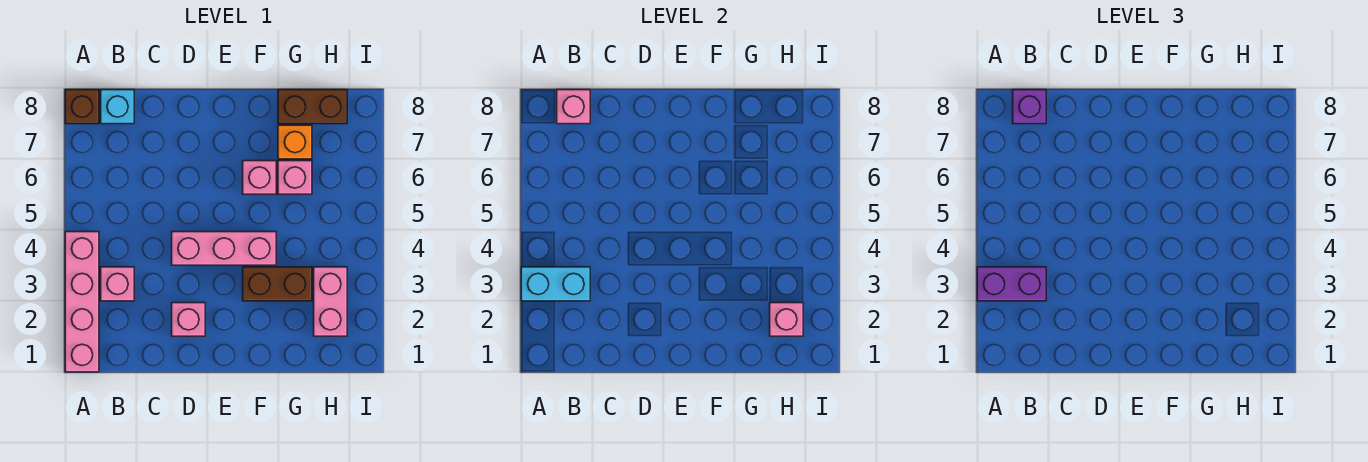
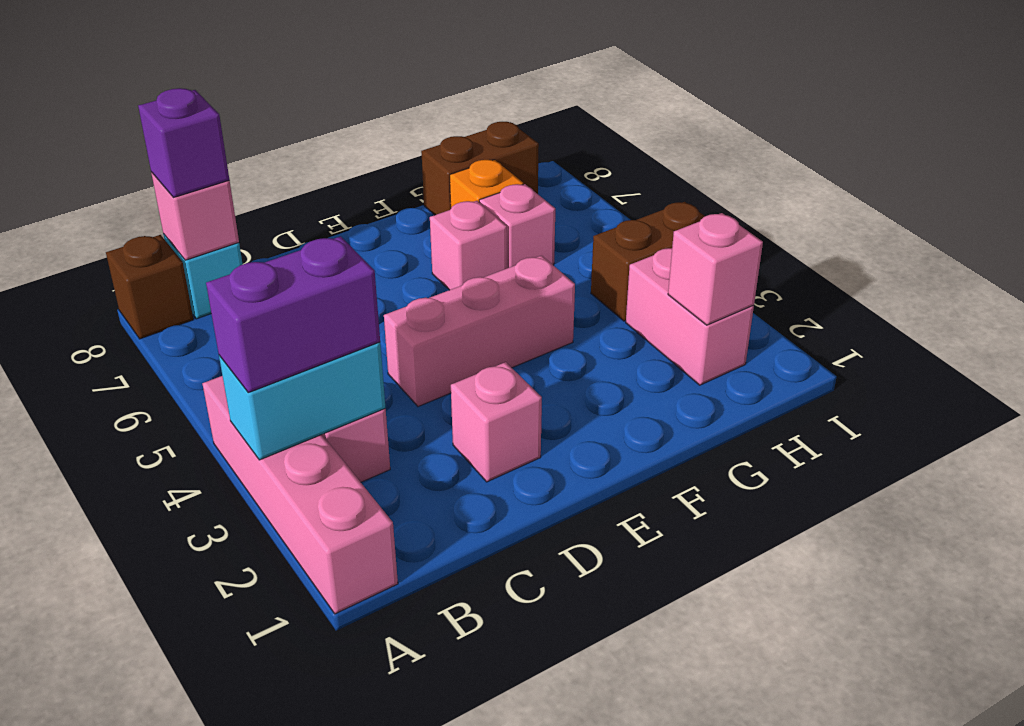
brown brick F3:G3 level 1 -> brown brick H4:I4 level 1

